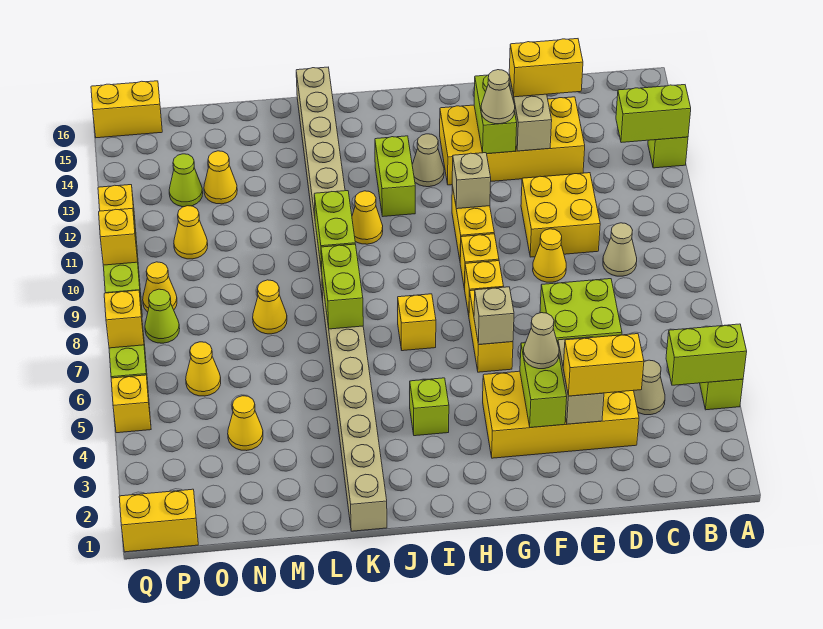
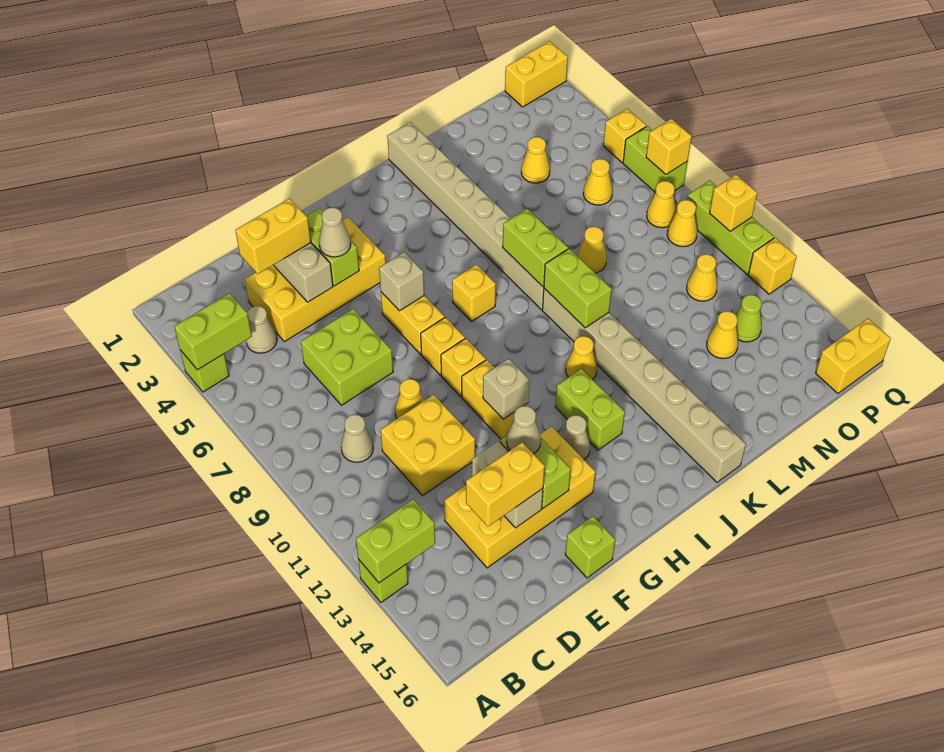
lime brick I4 level 1 -> lime brick F16 level 1
lime cone P8 level 1 -> yellow cone P8 level 1

